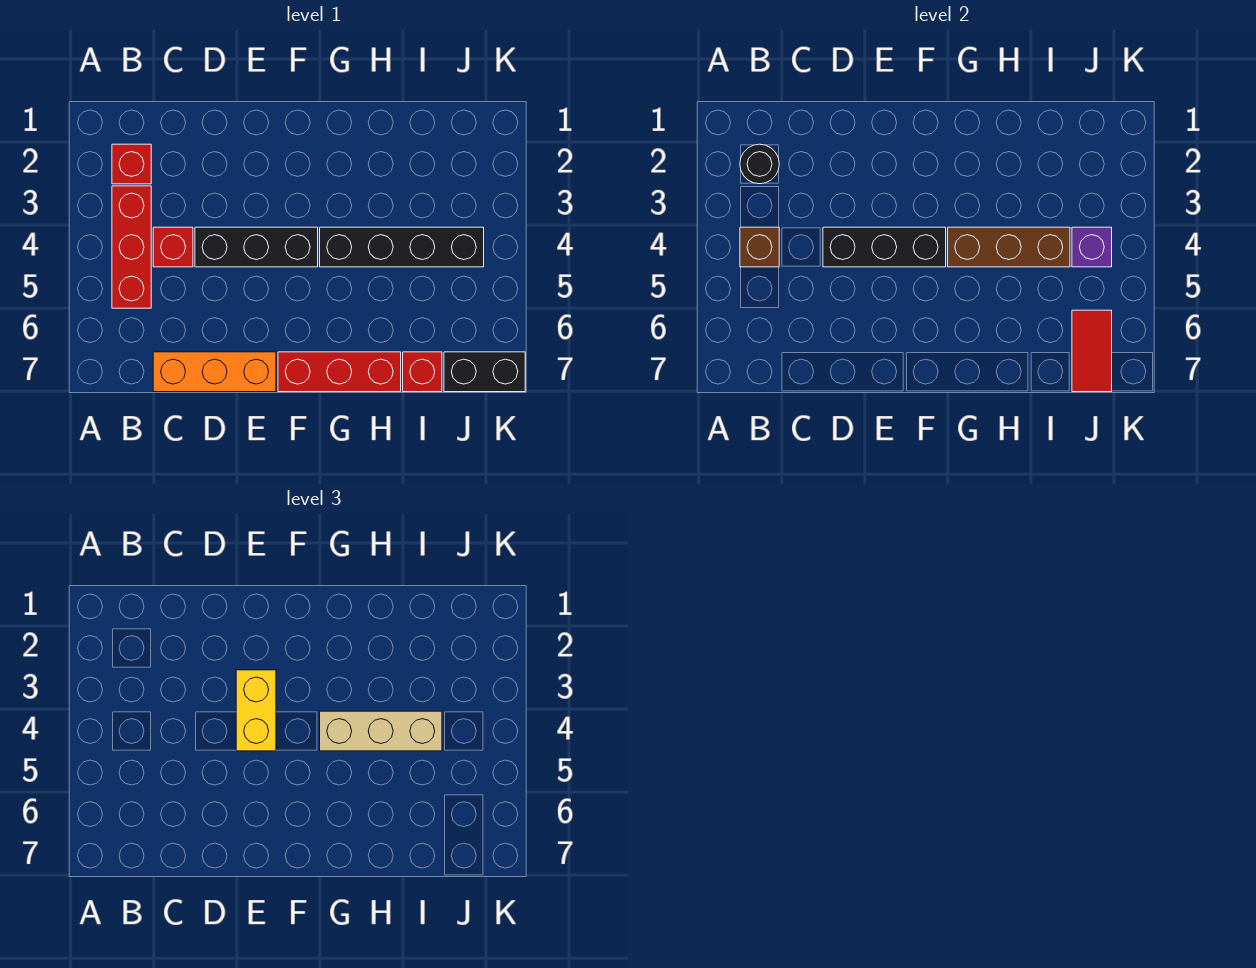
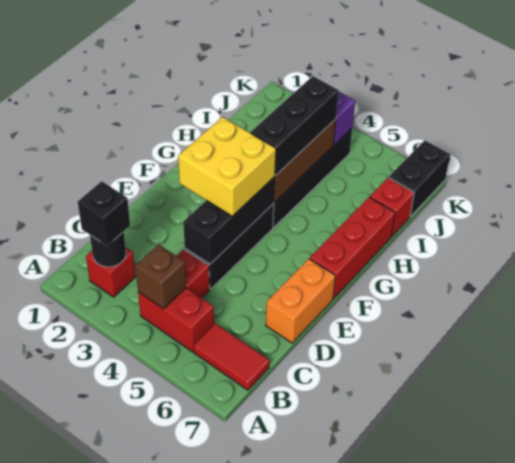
none -> black brick B2 level 3
red brick B3:B5 level 1 -> red brick B4:B5 level 1
orange brick C7:E7 level 1 -> orange brick D7:E7 level 1
yellow brick E3:E4 level 3 -> yellow brick E3:F4 level 3
tan brick G4:I4 level 3 -> black brick G4:I4 level 3
red tile J6:J7 level 2 -> red tile B6:B7 level 1

